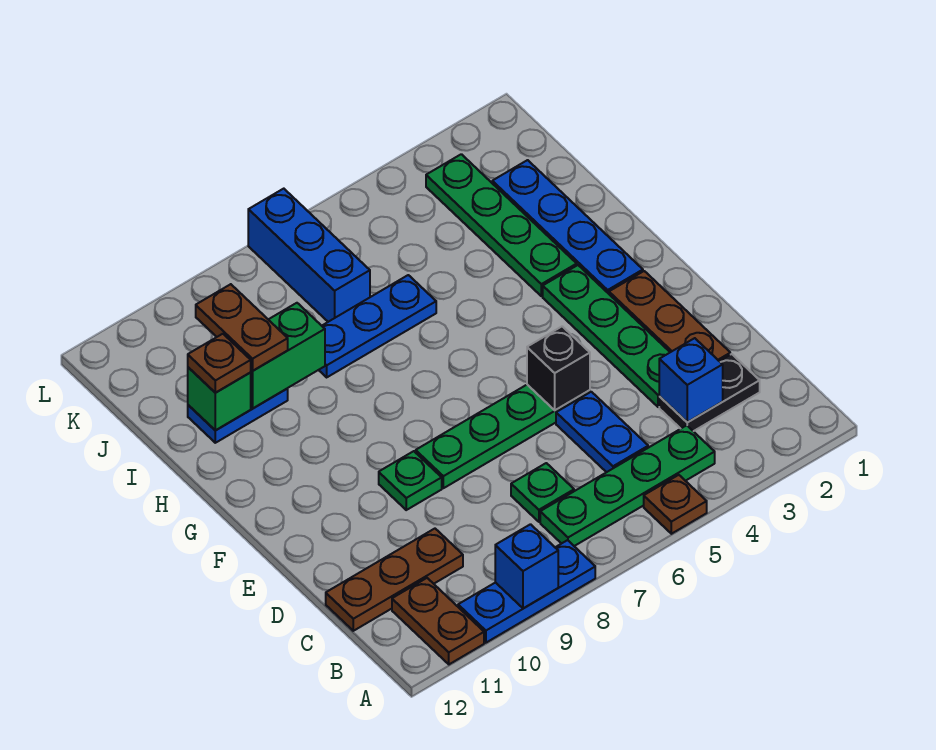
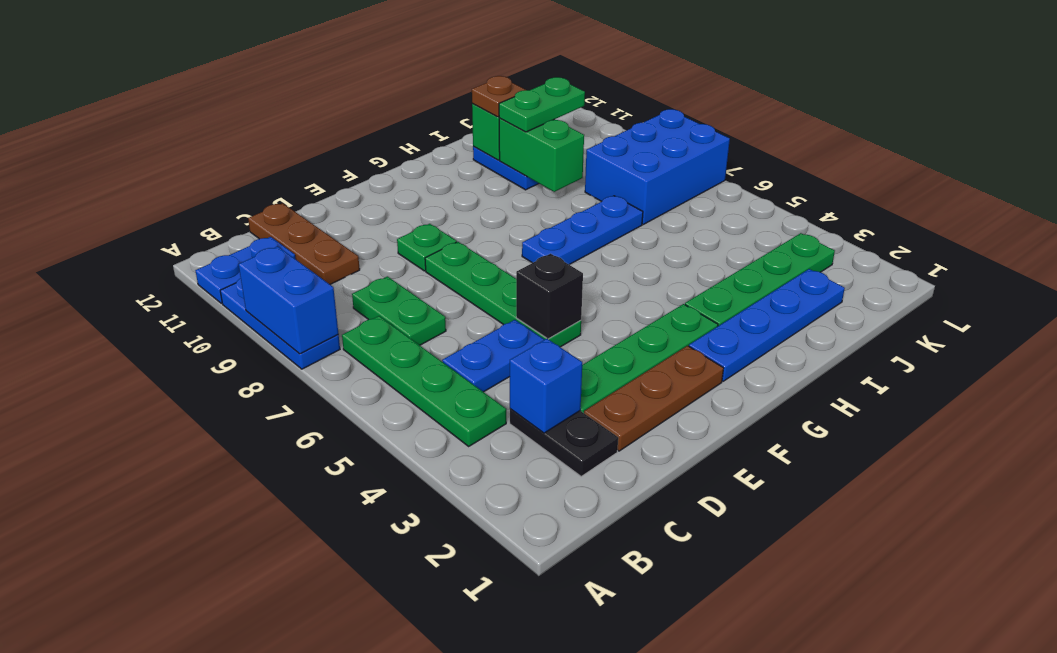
brown plate A5 level 1 -> none
blue brick A9 level 2 -> blue brick A8:A9 level 2
brown plate A11:B11 level 1 -> blue plate A11:B11 level 1
green plate C7 level 1 -> green plate C7:C8 level 1
blue plate I6:I8 level 1 -> blue plate G7:I7 level 1
brown plate I10:J10 level 3 -> green plate I10:J10 level 3
blue brick J7:L7 level 1 -> blue brick J7:L8 level 1

